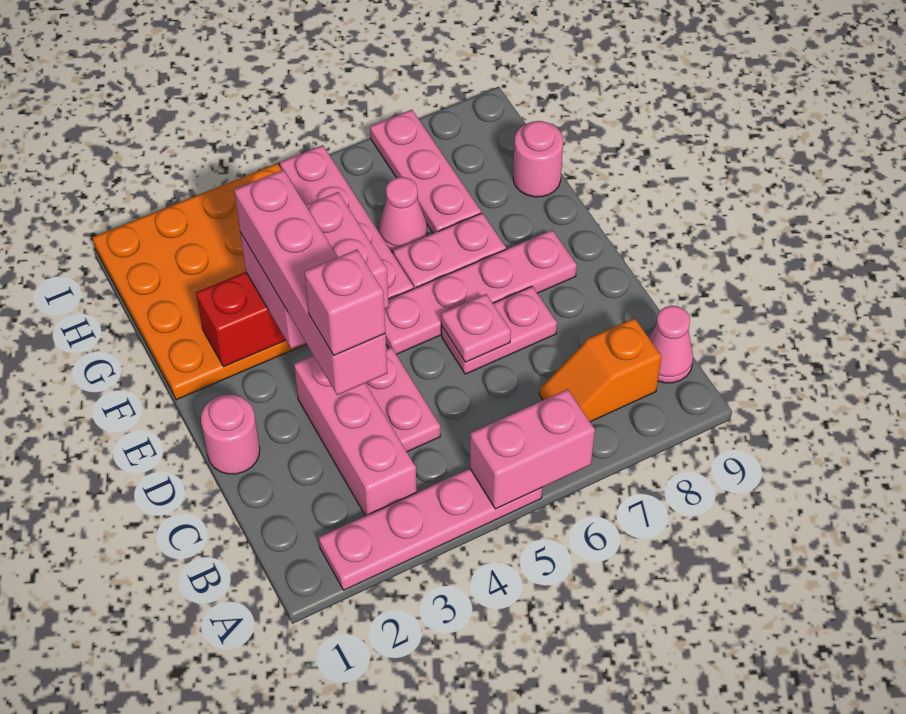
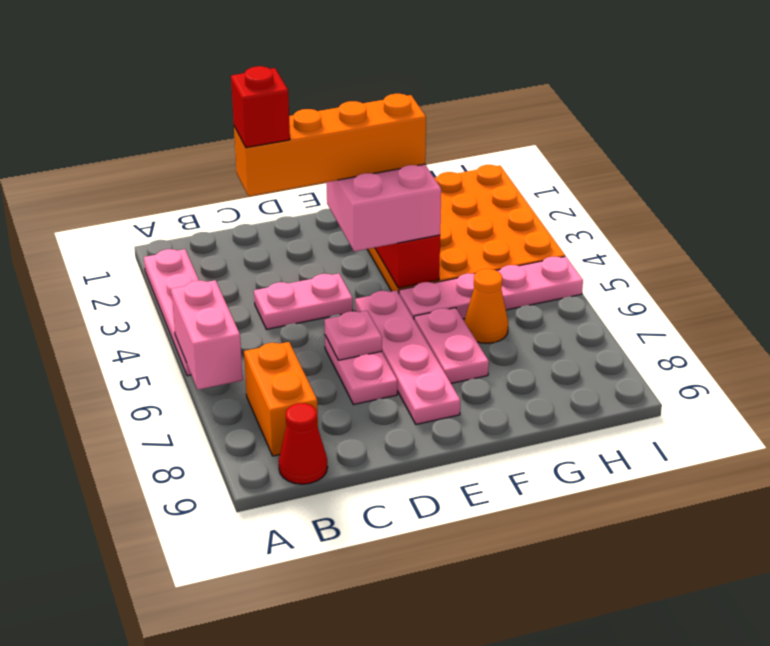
pink brick B3:D3 level 1 -> none
orange slope B7:B8 level 1 top 8 -> orange brick B7:B8 level 1
pink cone B9 level 1 -> red cone B9 level 1
pink brick C3:F3 level 4 -> orange brick C3:F3 level 4
pink brick C3 level 5 -> red brick C3 level 5
pink round brick D1 level 1 -> none
pink cone G6 level 1 -> orange cone G6 level 1
pink plate G7:I7 level 1 -> none
pink round brick G9 level 1 -> none

